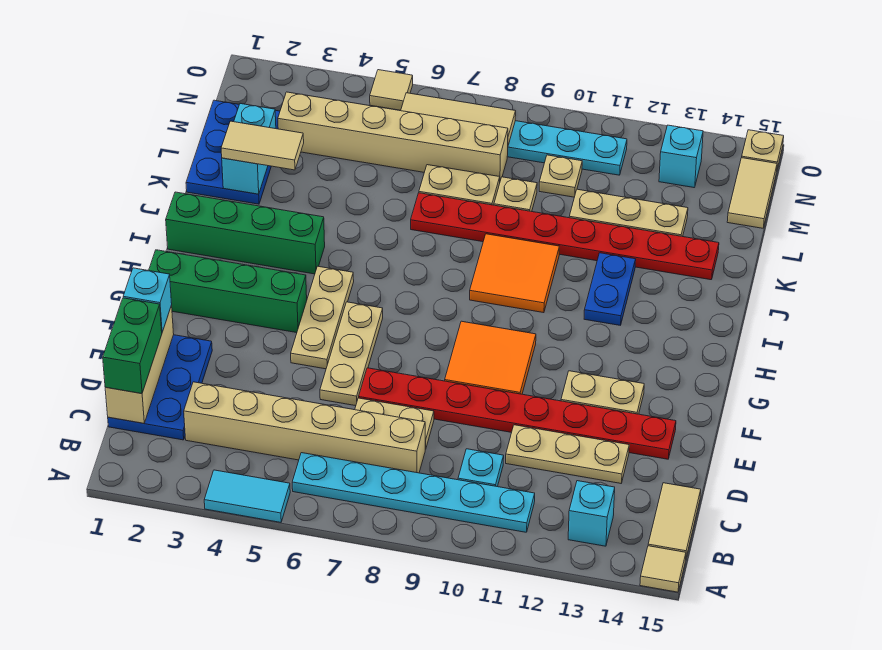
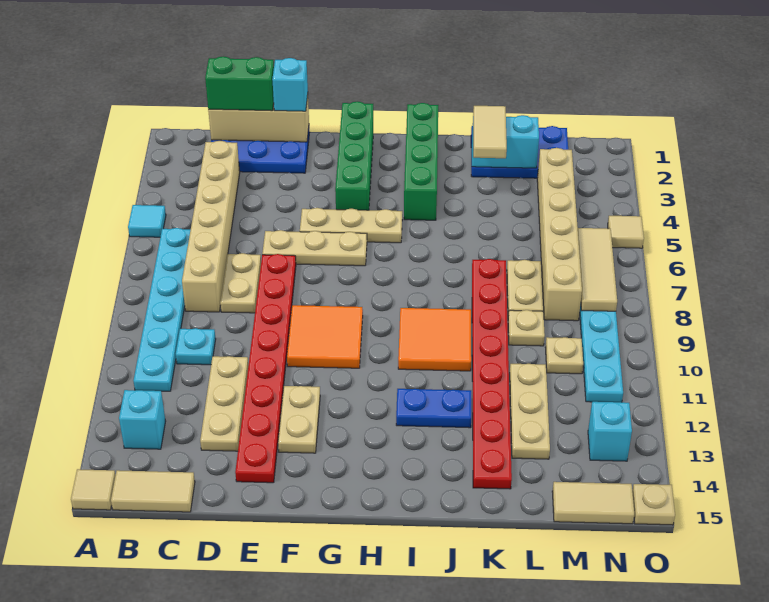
cyan tile A4:A5 level 1 -> cyan tile A5 level 1

